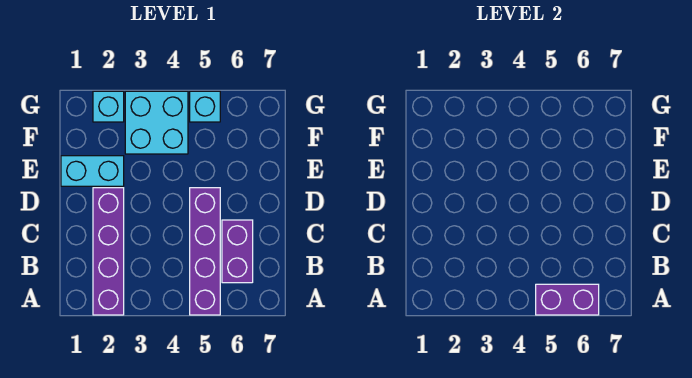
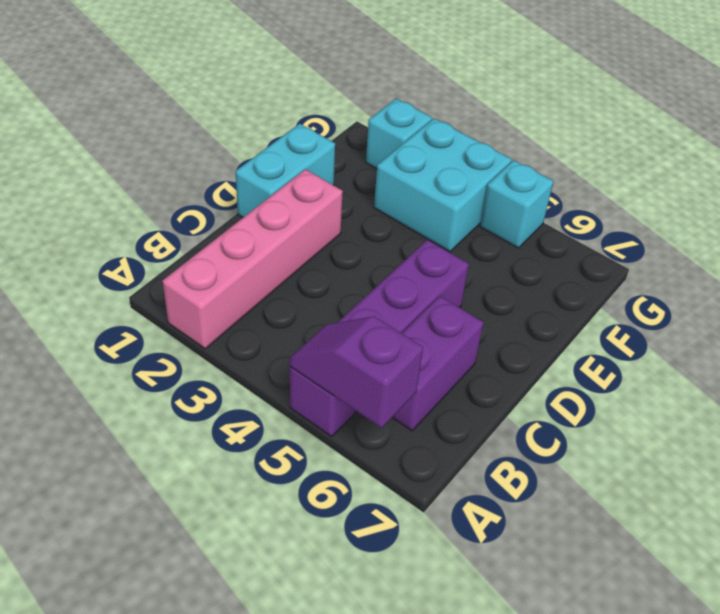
purple brick A2:D2 level 1 -> pink brick A2:D2 level 1
purple brick A5:A6 level 2 -> purple slope A5:A6 level 2 top 6
cyan brick E1:E2 level 1 -> cyan brick D1:E1 level 1

